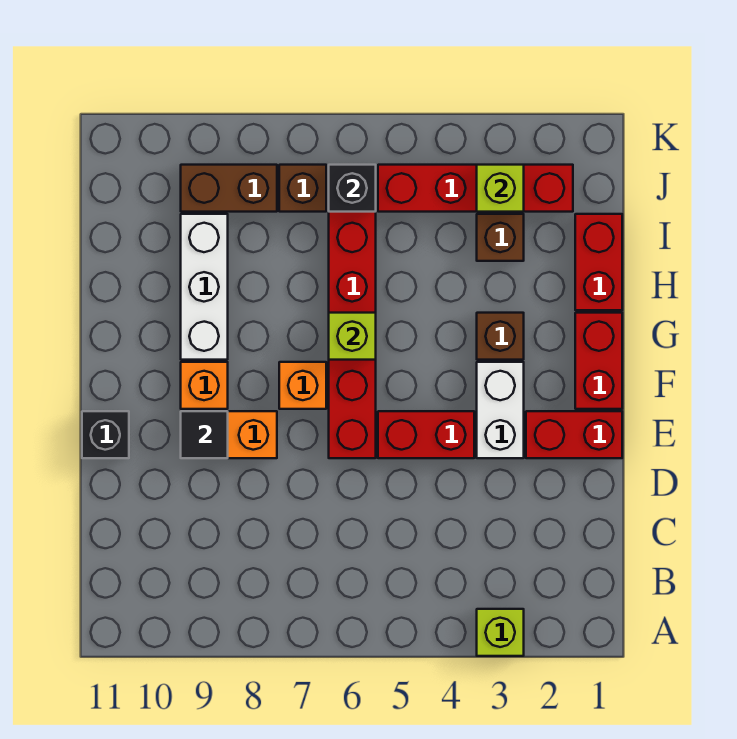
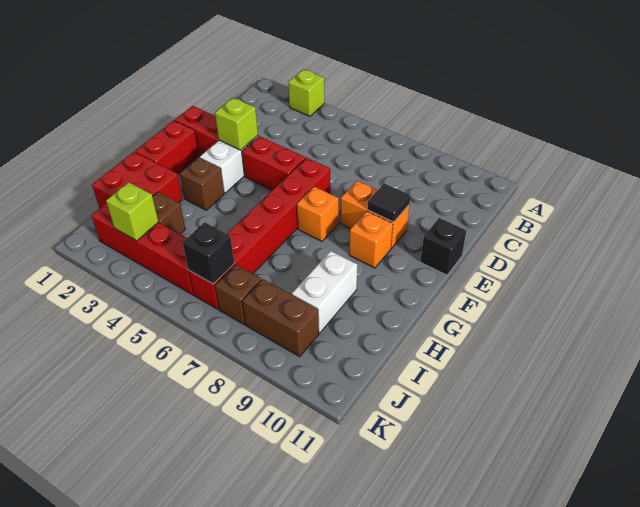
lime brick G6 level 2 -> lime brick E3 level 2
white brick G9:I9 level 1 -> white brick H9:I9 level 1
red brick H1:I1 level 1 -> red brick H1:I2 level 1

